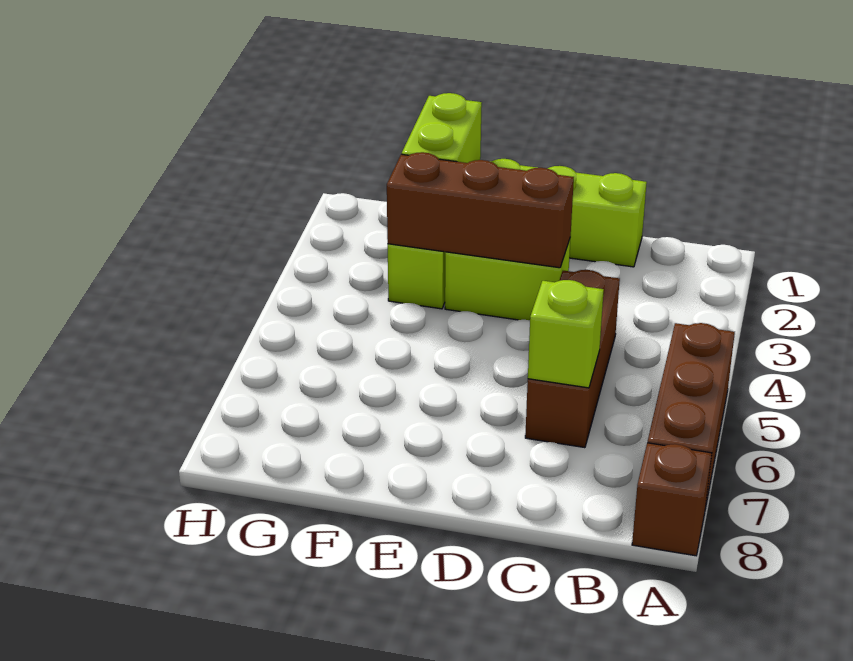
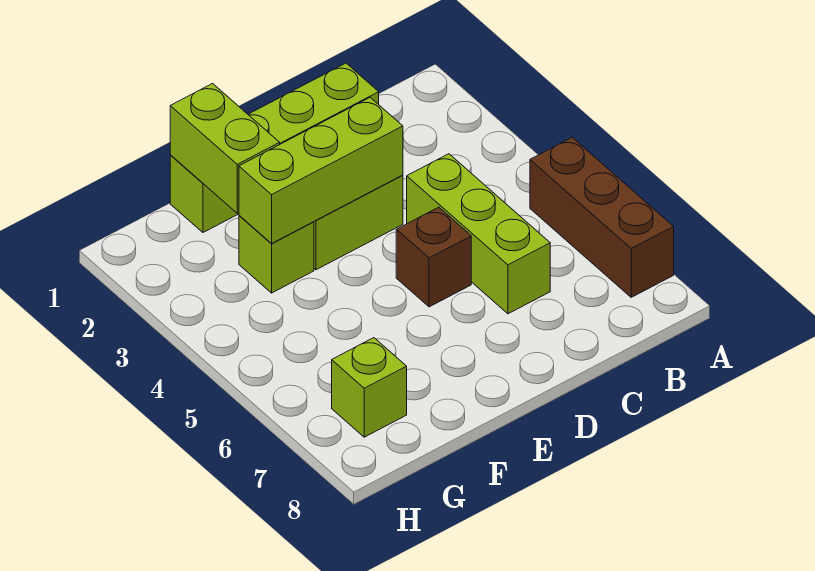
brown brick A8 level 1 -> brown brick D5 level 1
brown brick C4:C6 level 1 -> lime brick C4:C6 level 1
lime brick C6 level 2 -> lime brick G7 level 1
brown brick D3:F3 level 2 -> lime brick D3:F3 level 2

